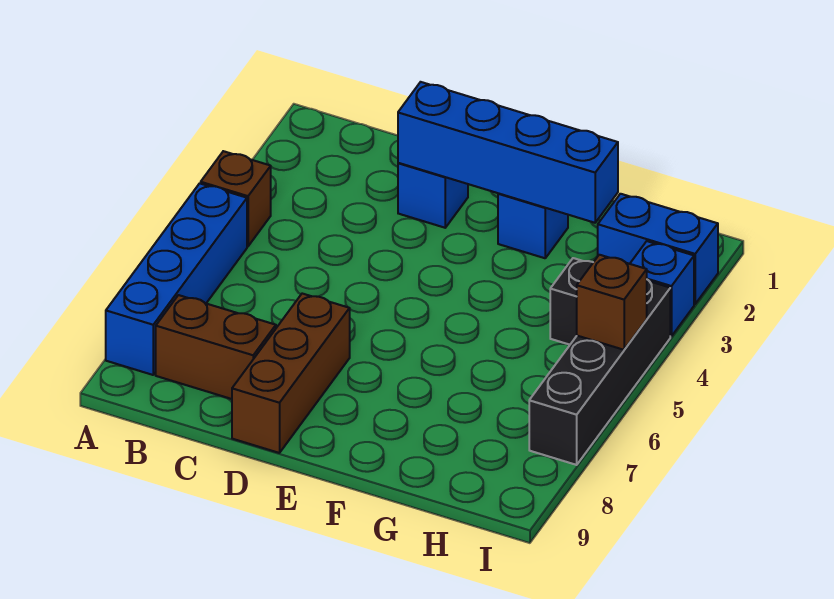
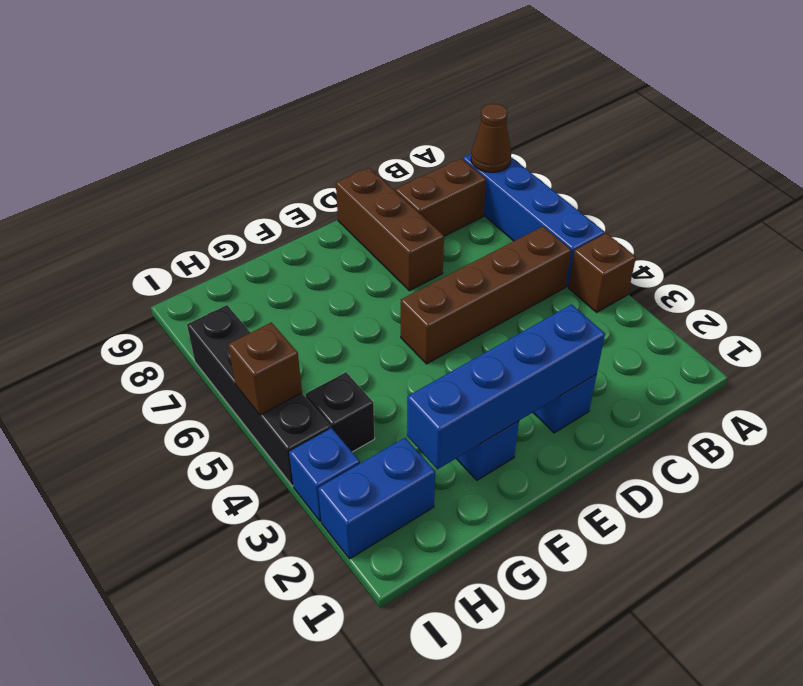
none -> brown cone A8 level 2
none -> brown brick B5:E5 level 1

